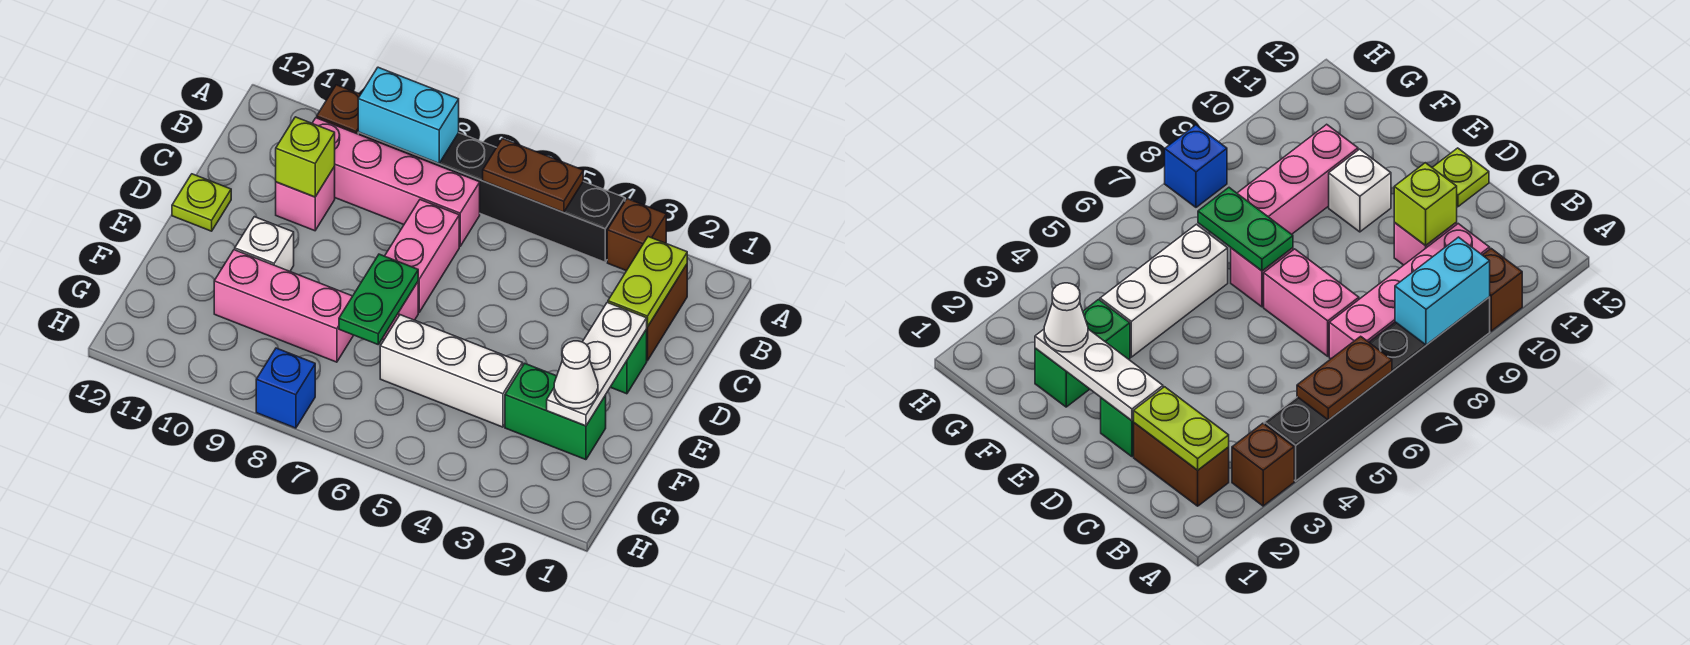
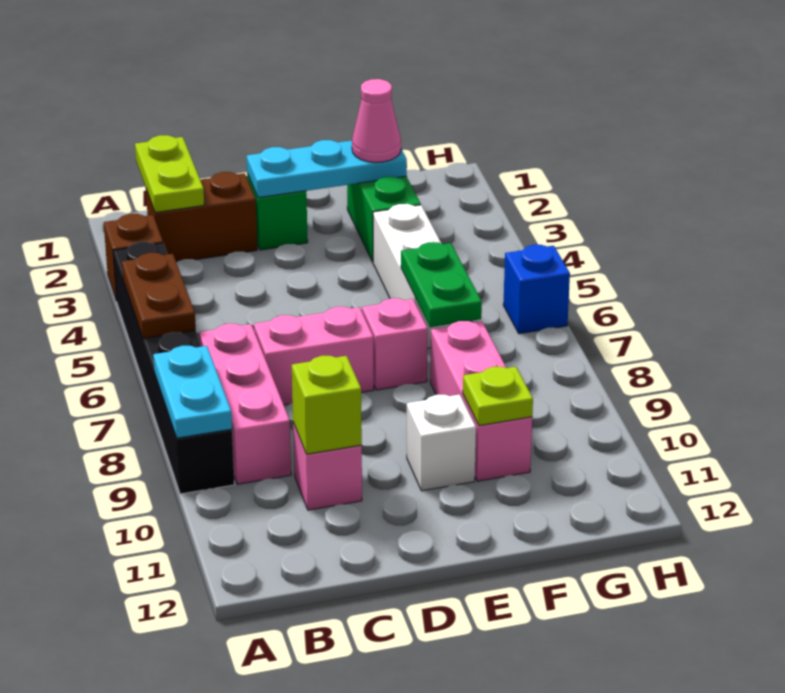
cyan brick A8:A9 level 2 -> cyan plate A8:A9 level 2
brown brick A10 level 1 -> none
lime plate B2:C2 level 2 -> lime plate B1:B2 level 2
pink brick B7:B10 level 1 -> pink brick B7:B9 level 1
white plate D2:F2 level 2 -> cyan plate D2:F2 level 2
lime plate D12 level 1 -> lime plate F10 level 2
green plate E7:F7 level 2 -> green plate F6:F7 level 2
white cone F2 level 3 -> pink cone F2 level 3
blue brick H8 level 1 -> blue brick H6 level 1

